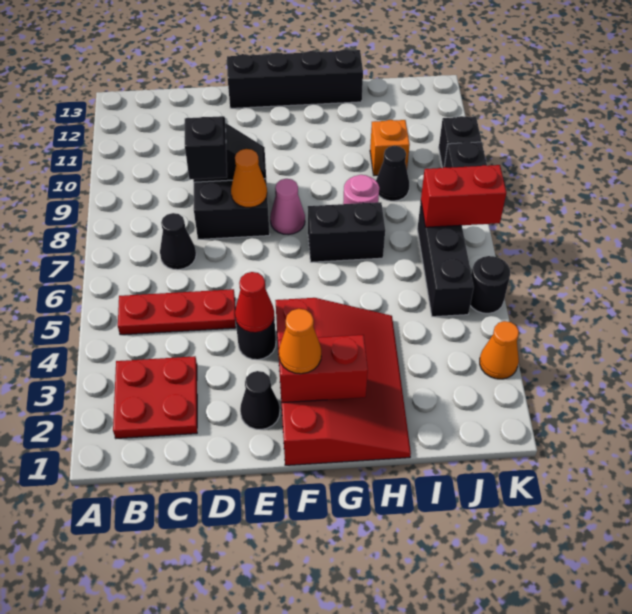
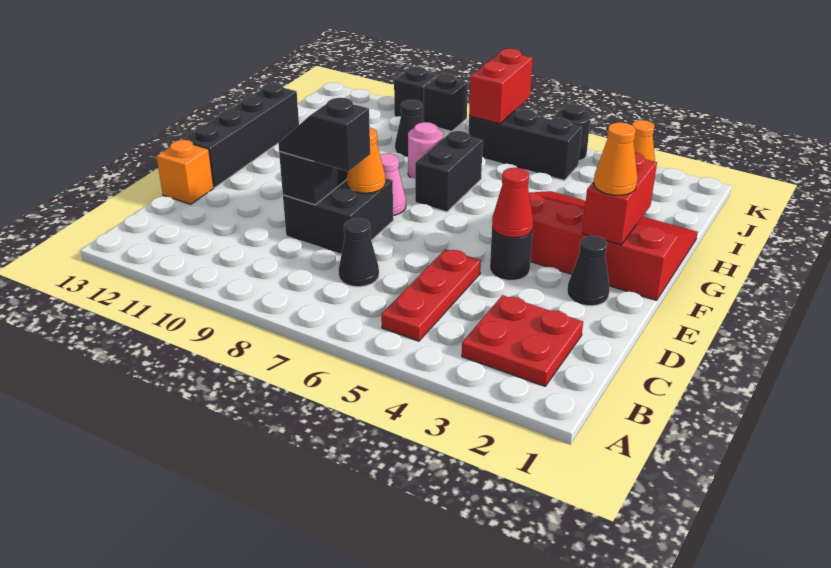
orange brick I10 level 1 -> orange brick D13 level 1

